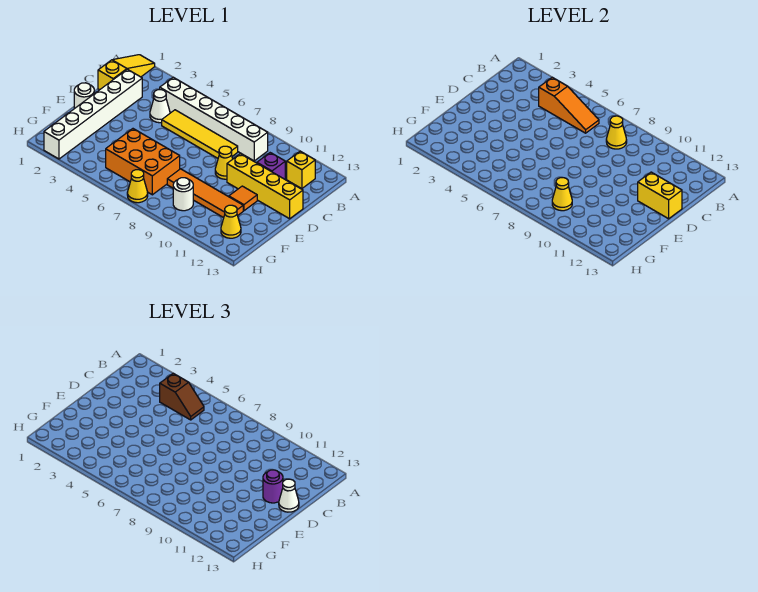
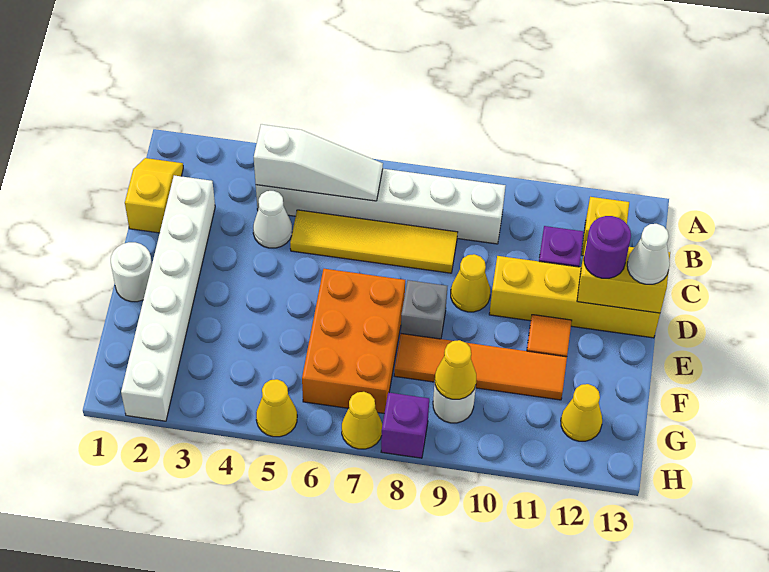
yellow slope A1:C1 level 1 top C -> yellow slope B1:C1 level 1 top C
orange slope B4:B6 level 2 top 4 -> white slope B4:B6 level 2 top 4
brown slope B4:B5 level 3 top 4 -> none
yellow cone B8 level 2 -> yellow cone H5 level 1
none -> grey brick E8 level 1
orange brick F5:G7 level 1 -> orange brick E6:G7 level 1
none -> purple brick H8 level 1

